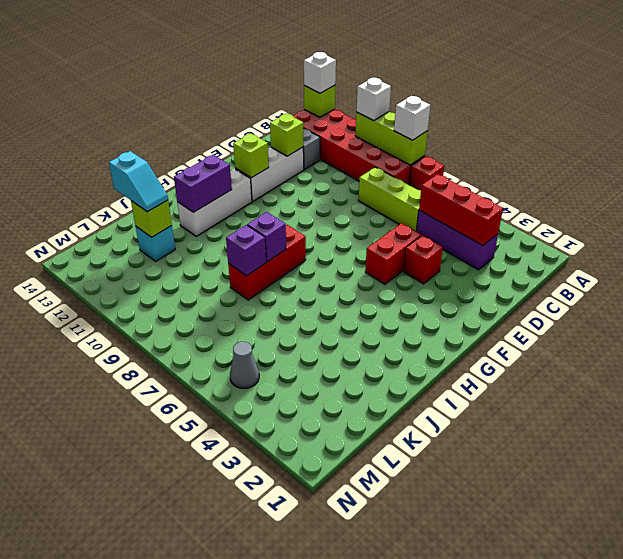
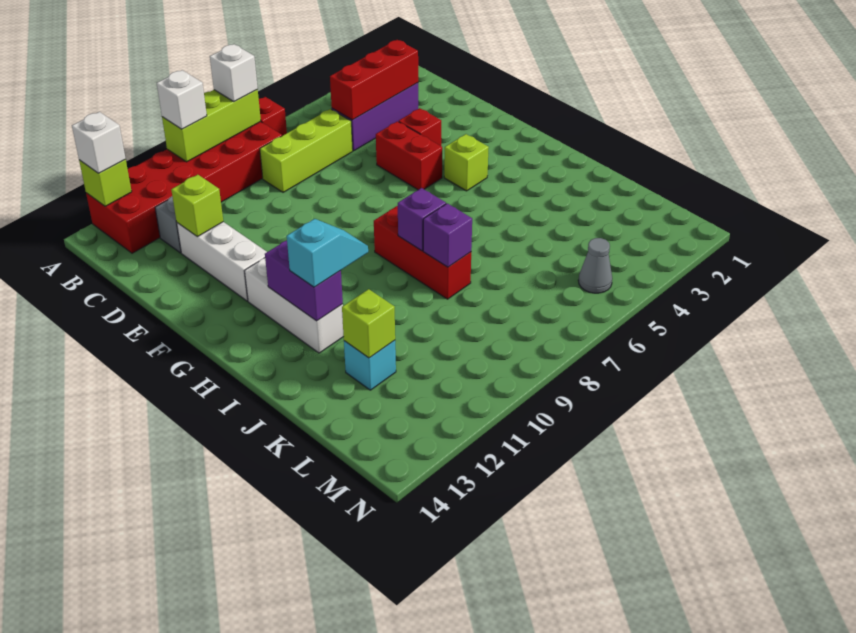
lime brick F12 level 2 -> lime brick G4 level 1
cyan slope K12:K13 level 3 top 13 -> cyan slope I11:I12 level 3 top 12

